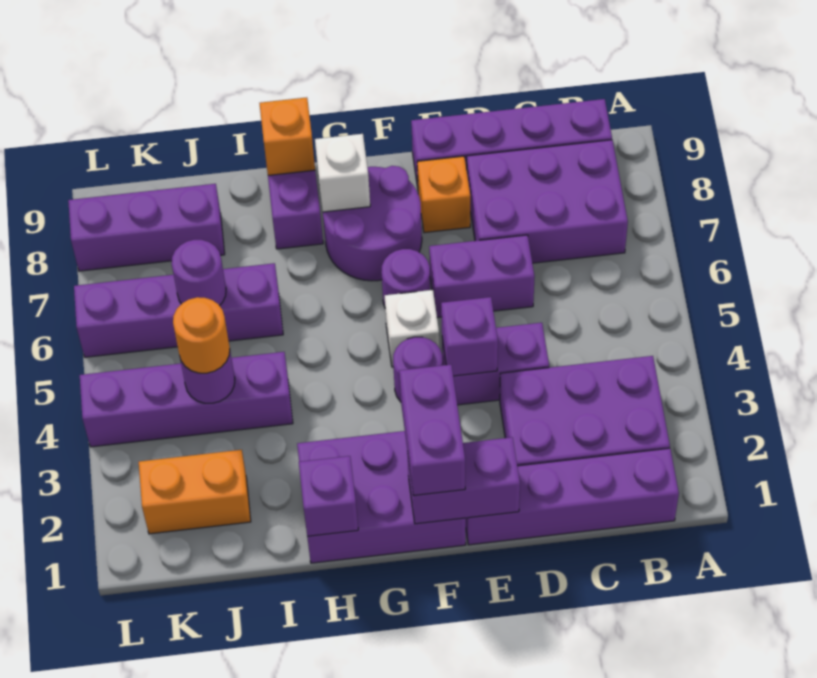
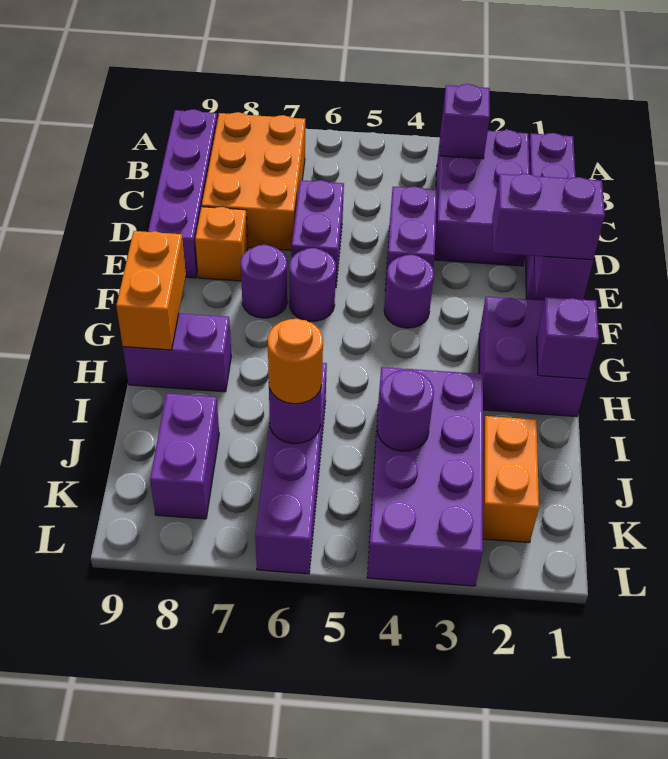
purple brick B7:D8 level 1 -> orange brick B7:D8 level 1
purple brick E4 level 2 -> purple brick B3 level 2
purple brick F1:H2 level 1 -> purple brick G1:H2 level 1
white brick F5 level 1 -> none
purple round brick F7:G8 level 1 -> purple round brick F7 level 1
white brick G8 level 2 -> none
orange brick H9 level 2 -> orange brick G9:H9 level 2
purple brick I4:L4 level 1 -> purple brick I3:L4 level 1
orange round brick J4 level 3 -> orange round brick J6 level 3
purple brick J8:L8 level 1 -> purple brick J8:K8 level 1

